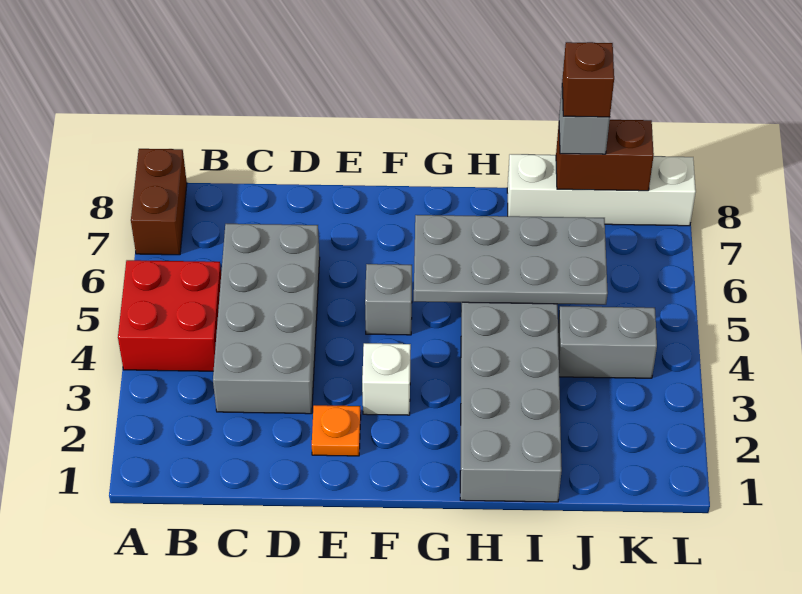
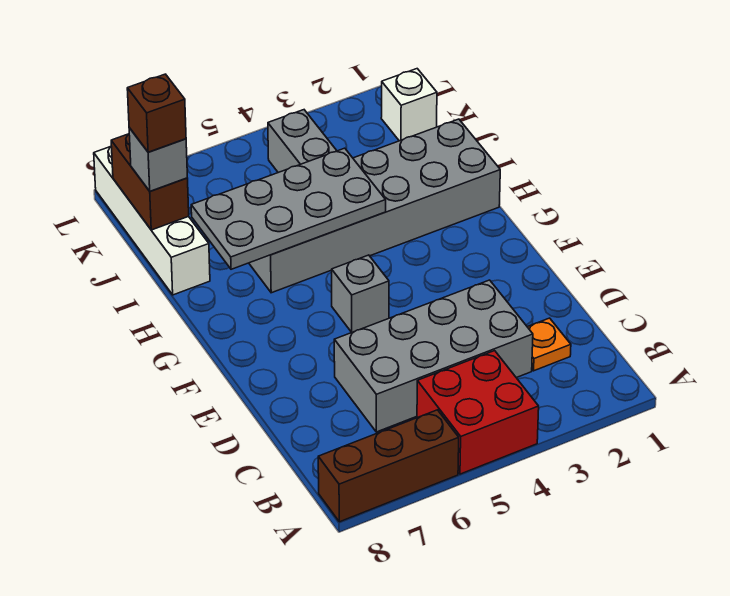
brown brick A7:A8 level 1 -> brown brick A6:A8 level 1
orange plate E2 level 1 -> orange plate C2 level 1
white brick F3 level 1 -> white brick K1 level 1
grey plate G5:J6 level 2 -> grey plate H4:I7 level 2

